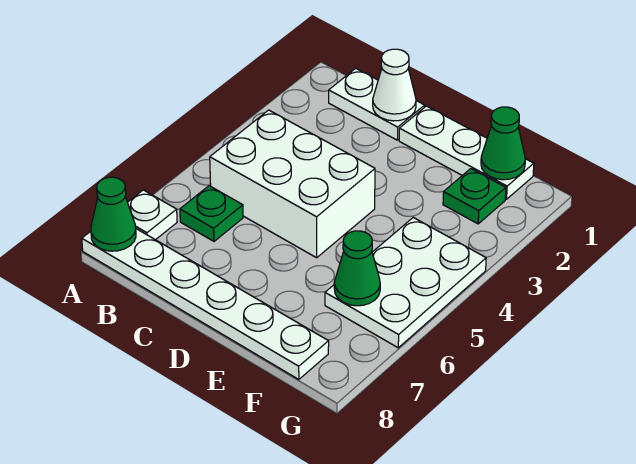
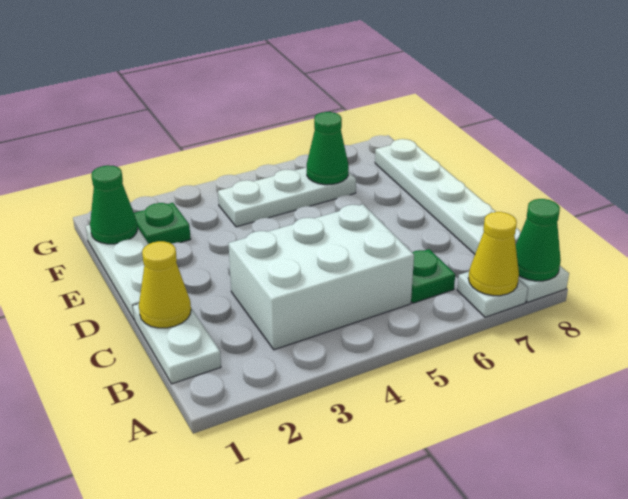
none -> yellow cone A7 level 2
white brick B4:D5 level 1 -> white brick B3:C5 level 1
white cone C1 level 2 -> yellow cone C1 level 2
white plate F4:G6 level 1 -> white plate F4:F6 level 1

